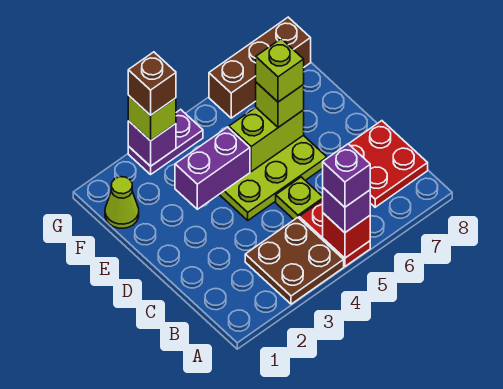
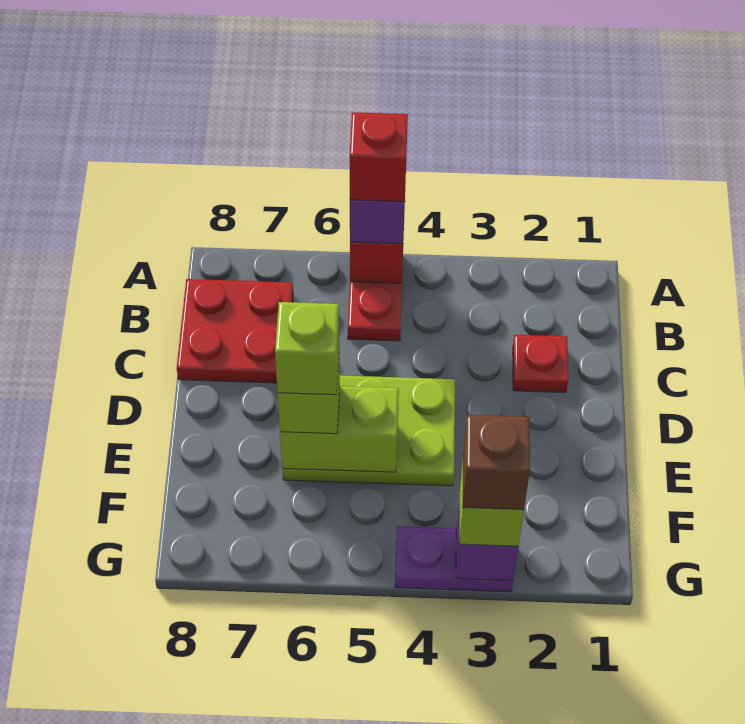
brown plate A3:B4 level 1 -> none
purple brick A5 level 4 -> red brick A5 level 4
none -> red plate C2 level 1
lime plate C5 level 1 -> none
purple brick E3:E4 level 2 -> none
lime cone F1 level 1 -> none
brown brick G6:G8 level 1 -> none

